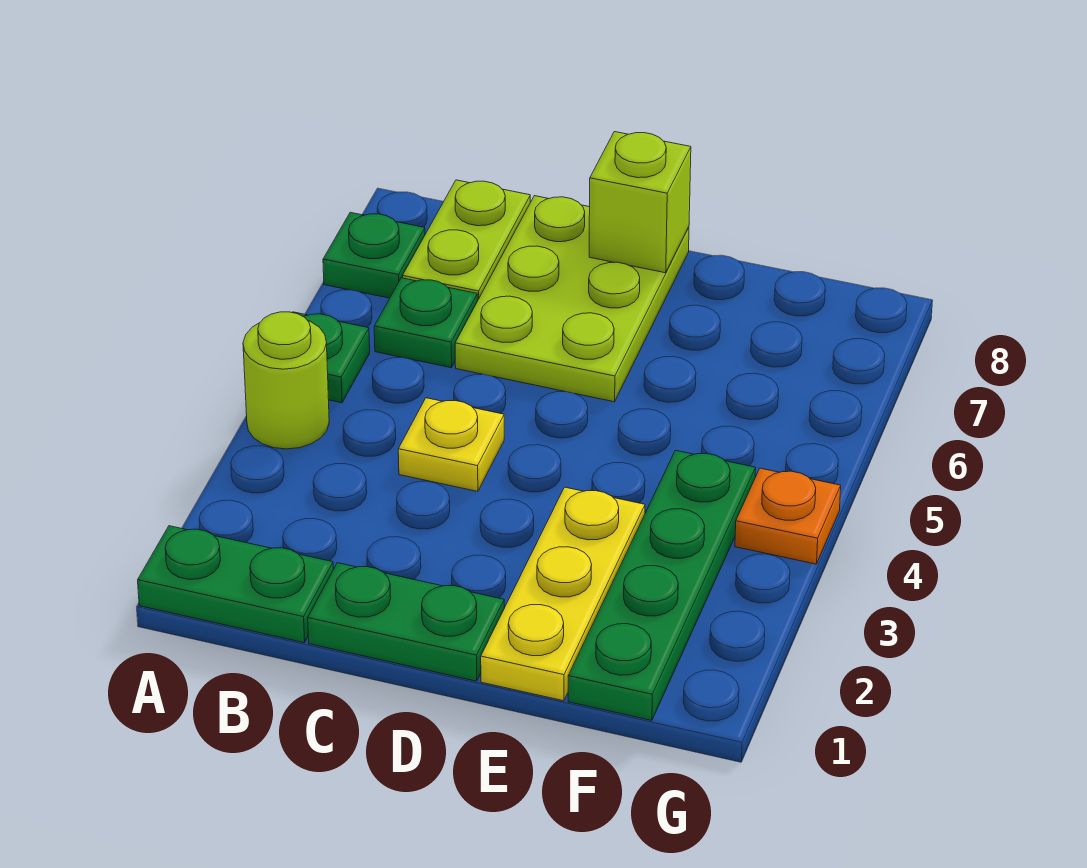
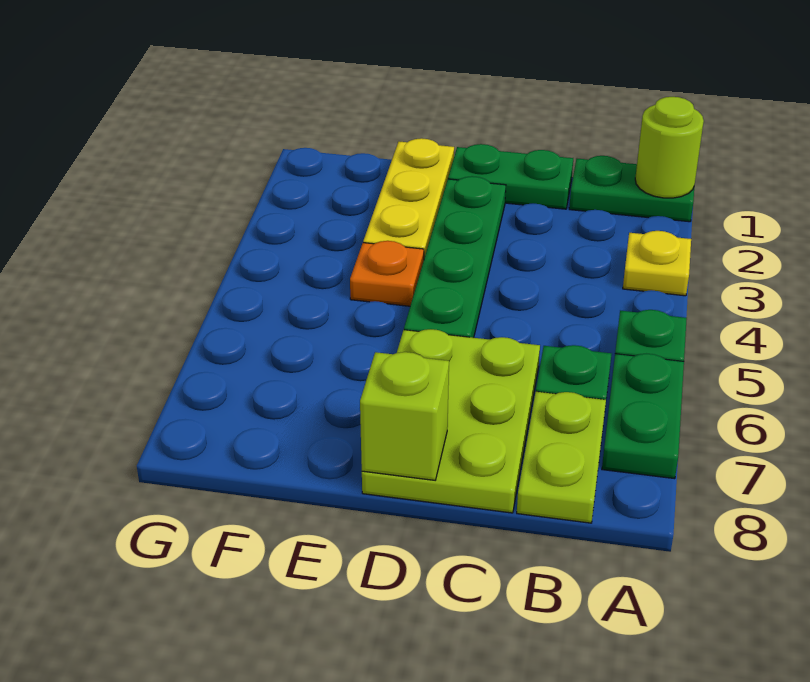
lime round brick A4 level 1 -> lime round brick A1 level 2
green plate A7 level 1 -> green plate A6:A7 level 1
yellow plate C4 level 1 -> yellow plate A3 level 1
green plate F1:F4 level 1 -> green plate D2:D5 level 1
orange plate G4 level 1 -> orange plate E4 level 1

